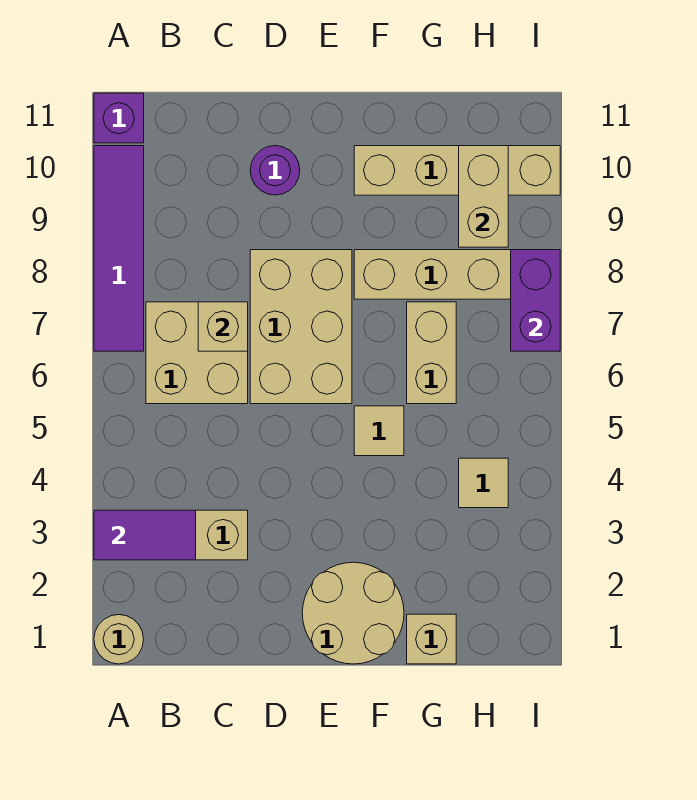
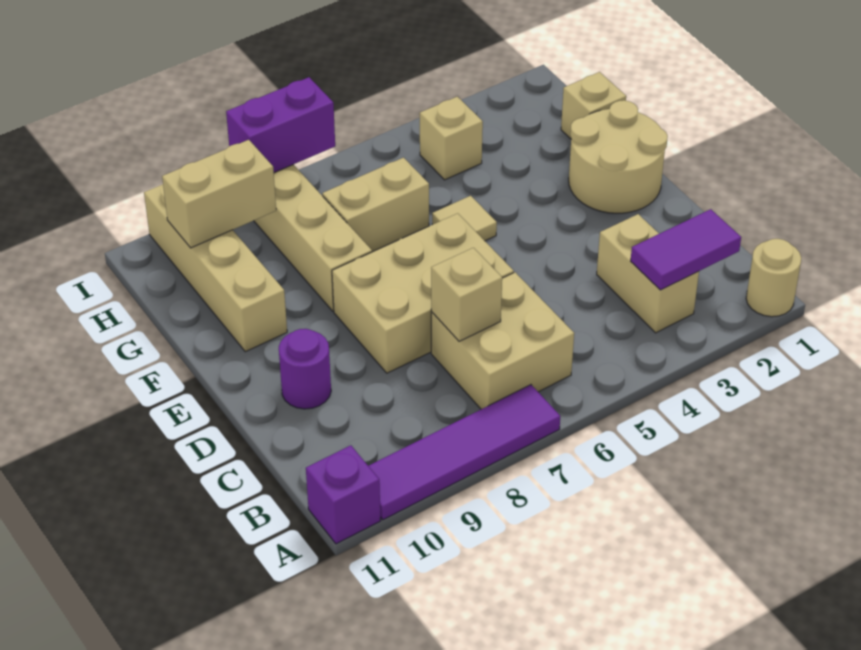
purple tile A3:B3 level 2 -> purple tile B2:B3 level 2
tan tile H4 level 1 -> tan brick H4 level 1

